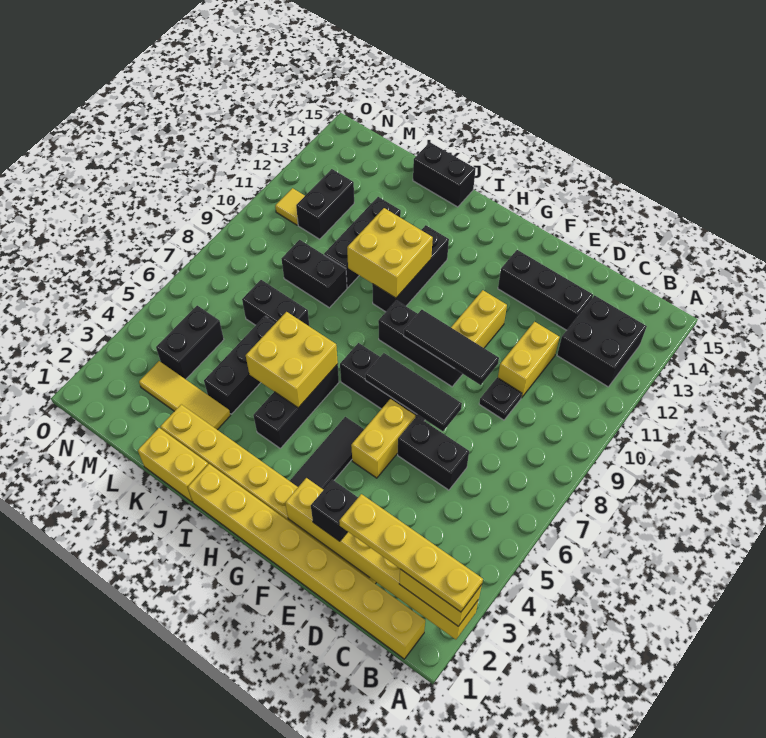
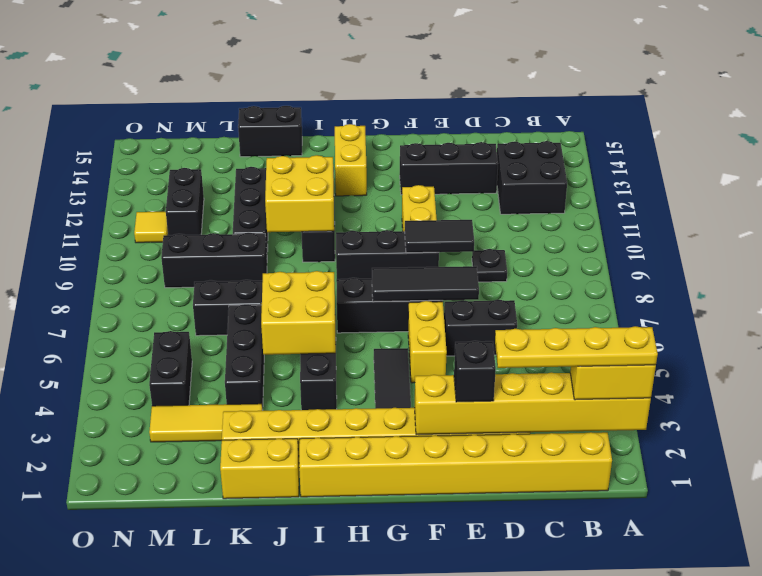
yellow brick D10:D11 level 1 -> yellow brick H13:H14 level 1
black tile E9:G9 level 2 -> black tile E9:F9 level 2
black brick K9:L9 level 1 -> black brick K9:M9 level 1

